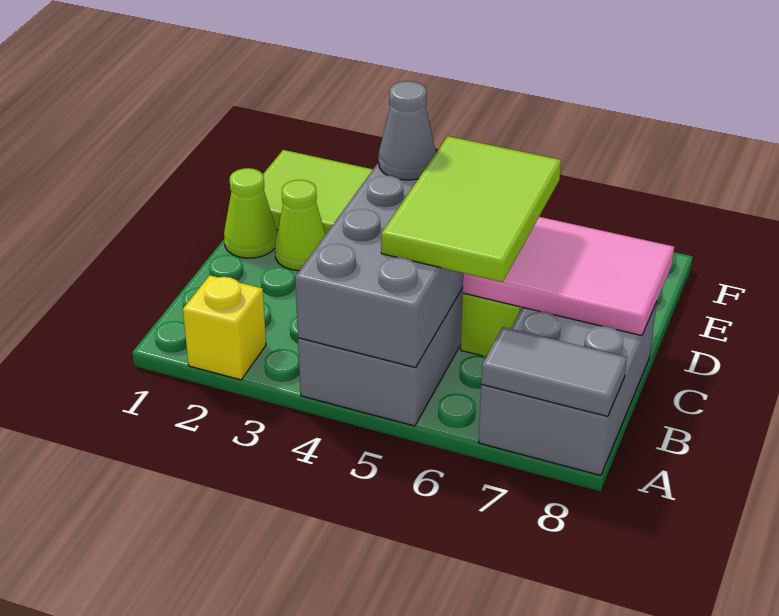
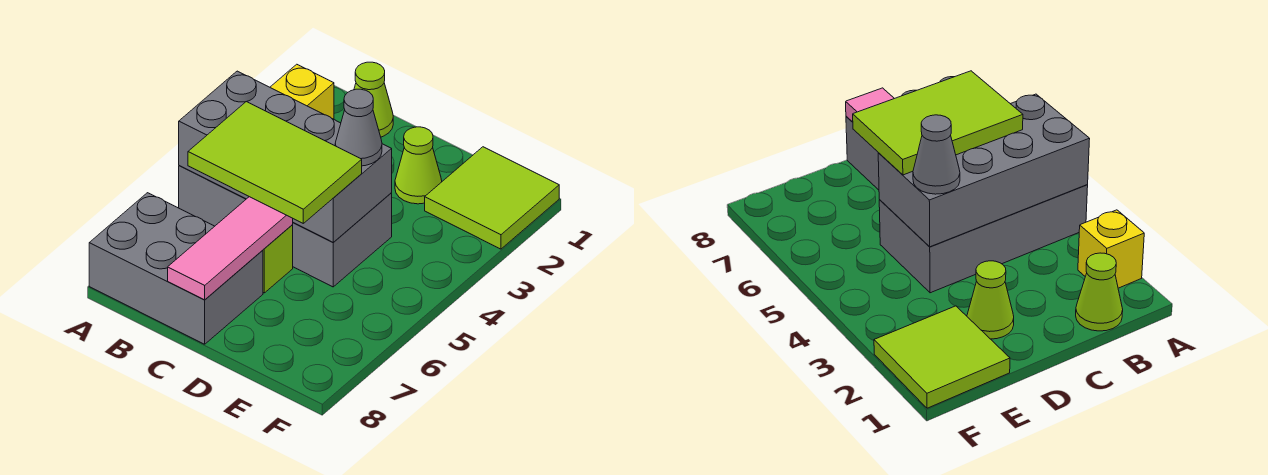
grey tile A7:A8 level 2 -> none
pink tile C6:D8 level 2 -> pink tile C6:C8 level 2
lime cone D1 level 1 -> lime cone B1 level 1

